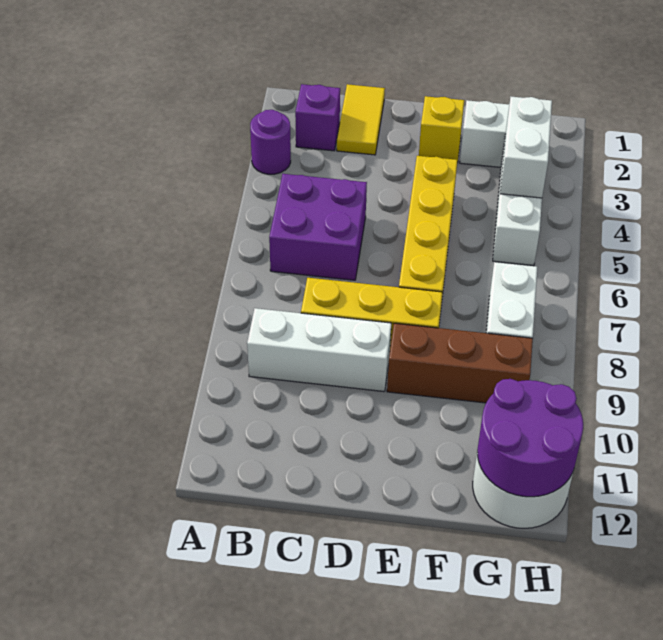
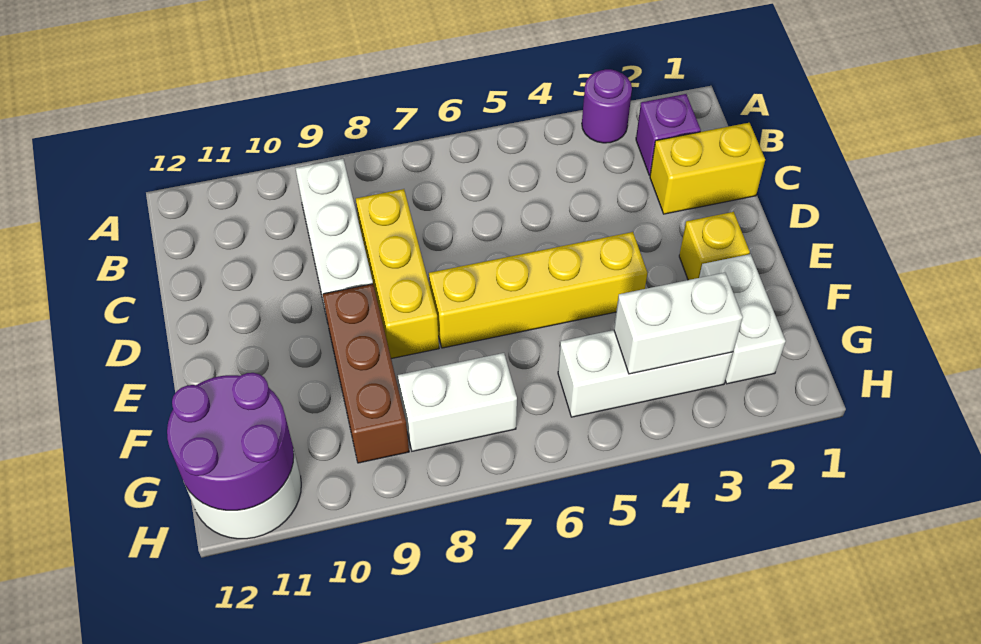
purple brick B5:C6 level 1 -> none
yellow tile C1:C2 level 1 -> yellow brick C1:C2 level 1

